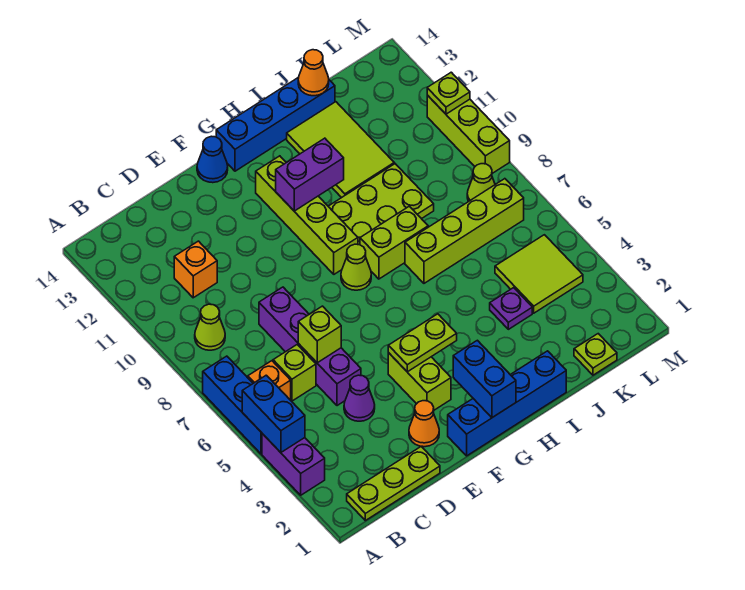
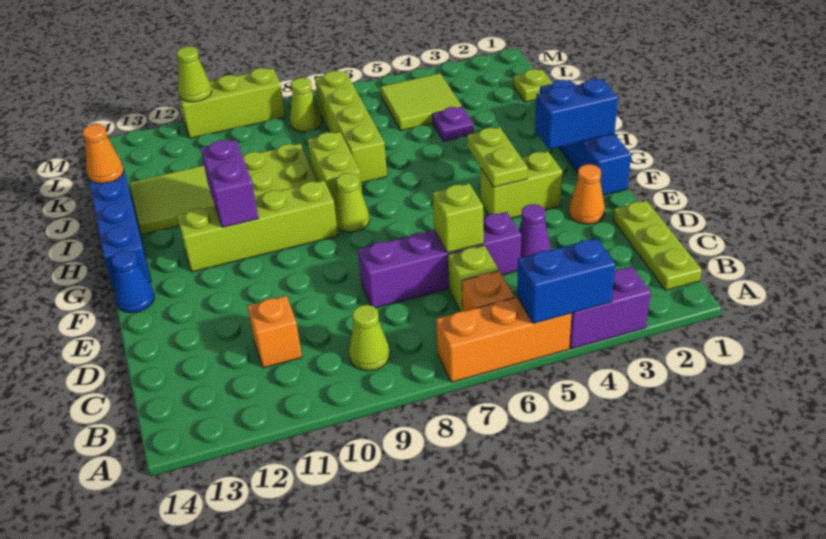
blue brick A5:A7 level 1 -> orange brick A5:A7 level 1
lime plate M11 level 2 -> lime cone M11 level 2

